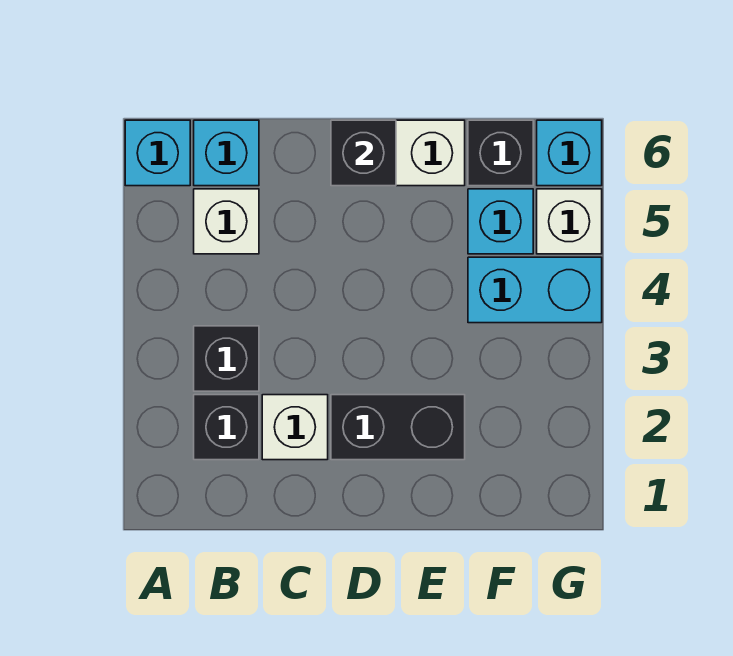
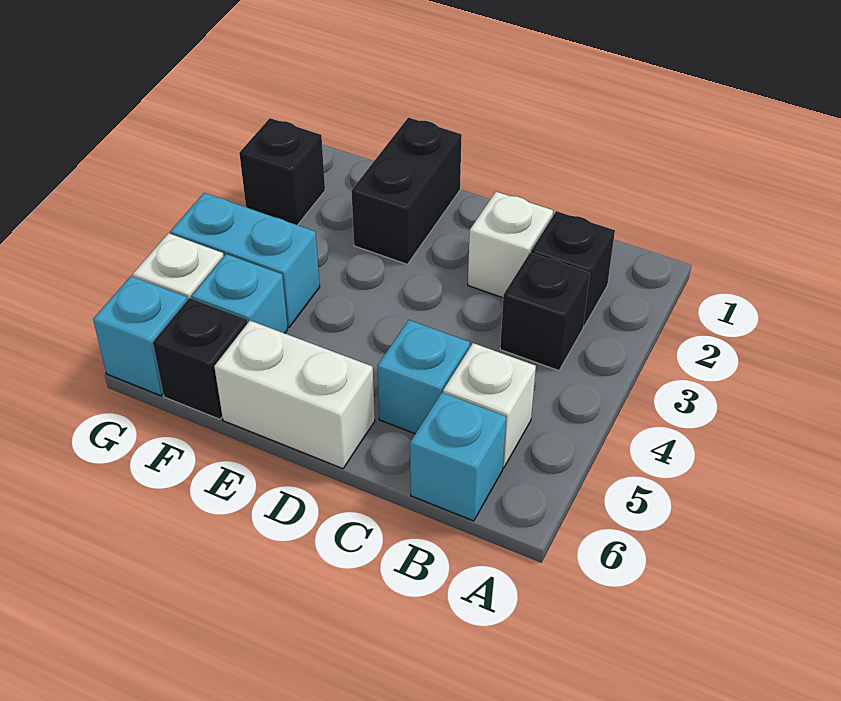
cyan brick A6 level 1 -> cyan brick C5 level 1
black brick D2:E2 level 1 -> black brick E1:E2 level 1
black brick D6 level 2 -> black brick G2 level 1

